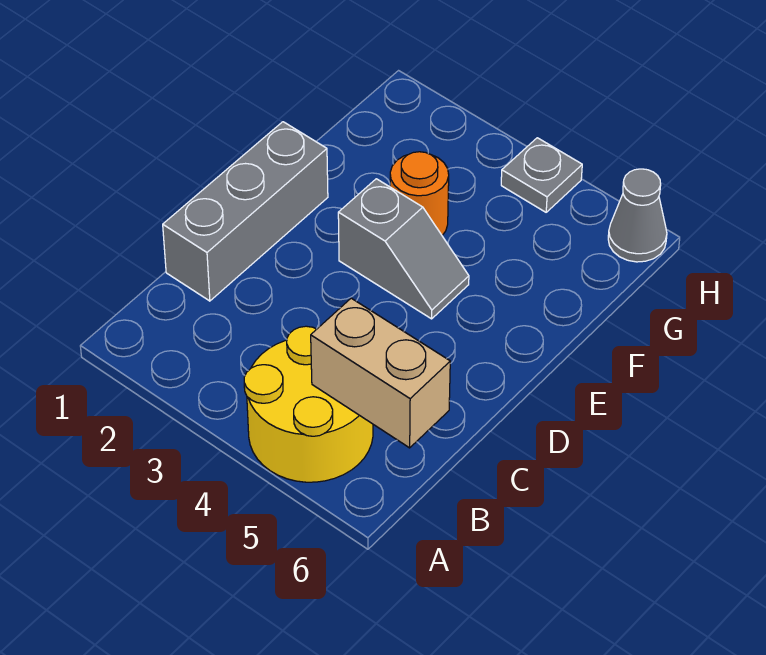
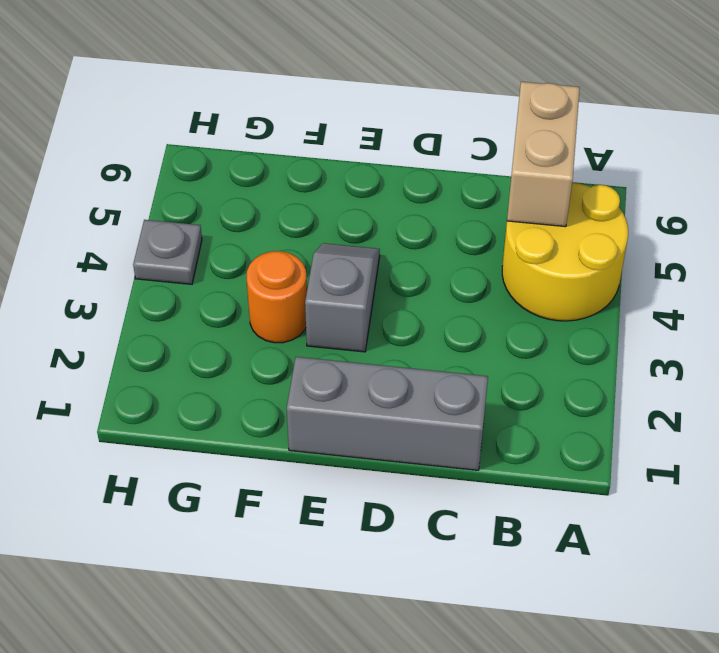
grey cone H6 level 1 -> none

